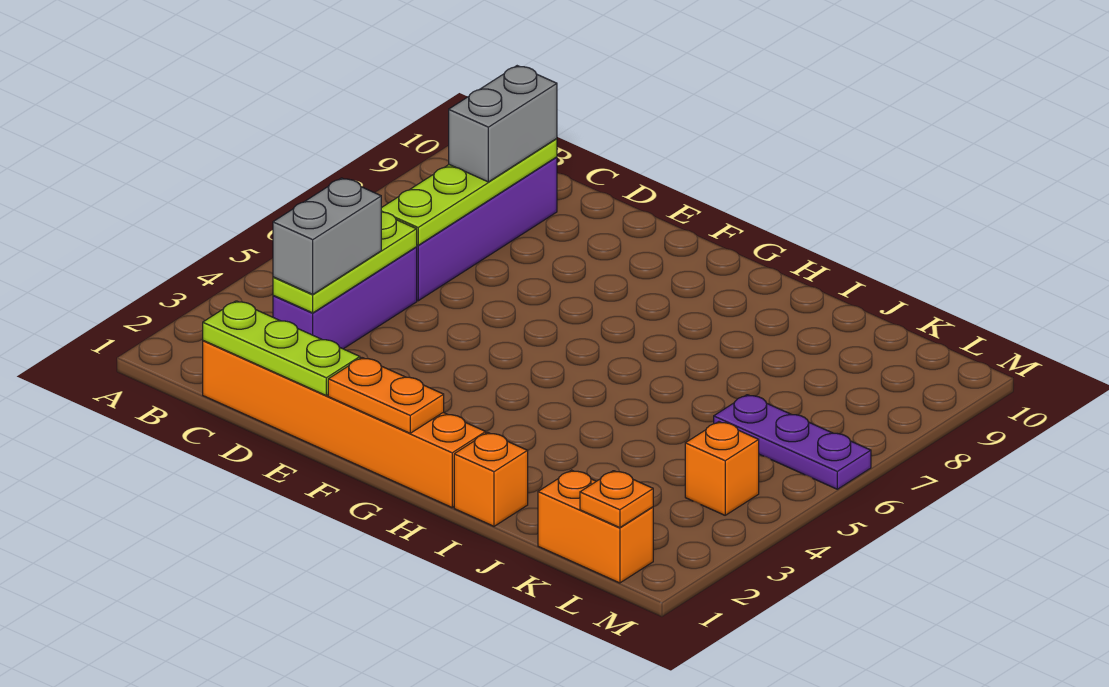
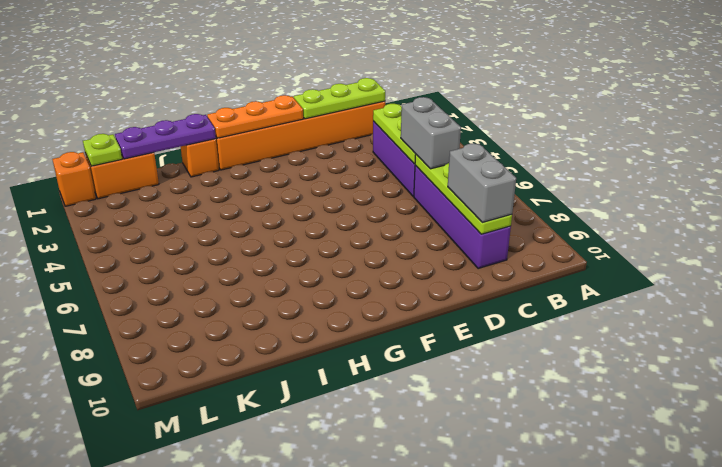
grey brick C3:C4 level 3 -> grey brick C5:C6 level 3
orange plate F1:G1 level 2 -> orange plate F1:H1 level 2
purple plate K6:M6 level 1 -> purple plate I1:K1 level 2
orange plate L1 level 2 -> lime plate L1 level 2
orange brick L4 level 1 -> orange brick M1 level 1

